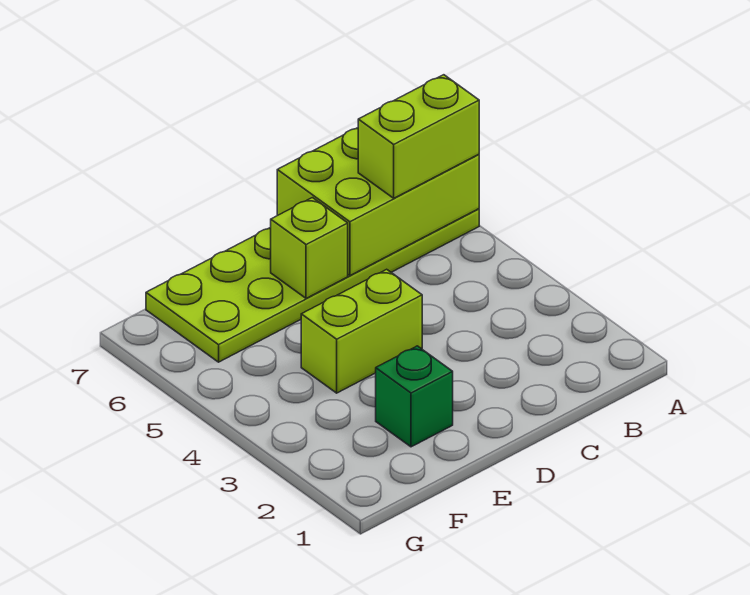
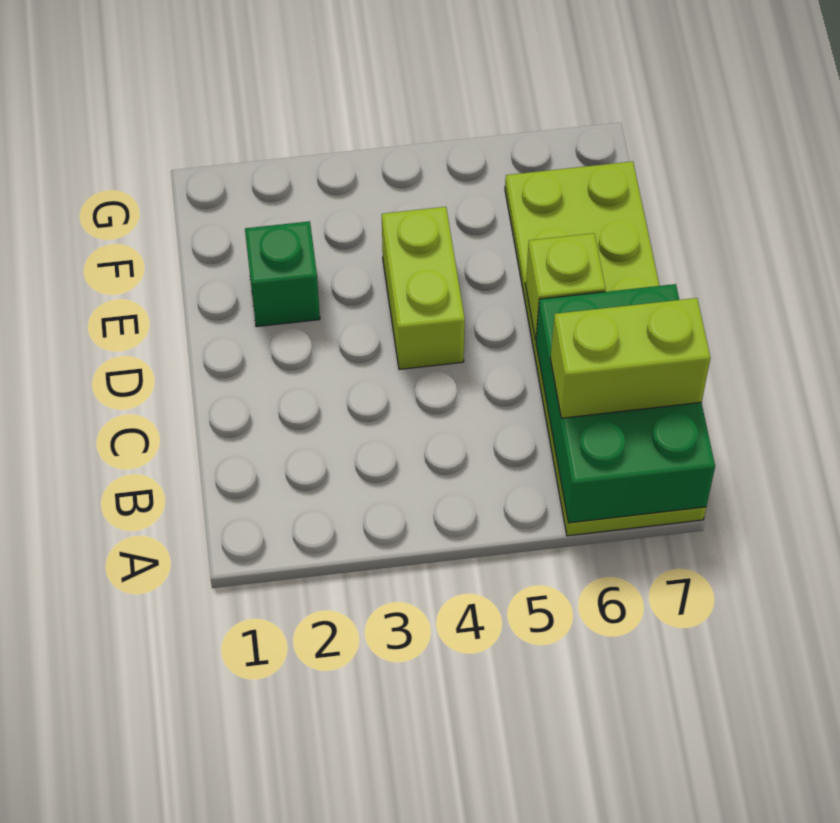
lime brick A6:C7 level 2 -> green brick A6:C7 level 2
lime brick A6:B6 level 3 -> lime brick B6:B7 level 3

